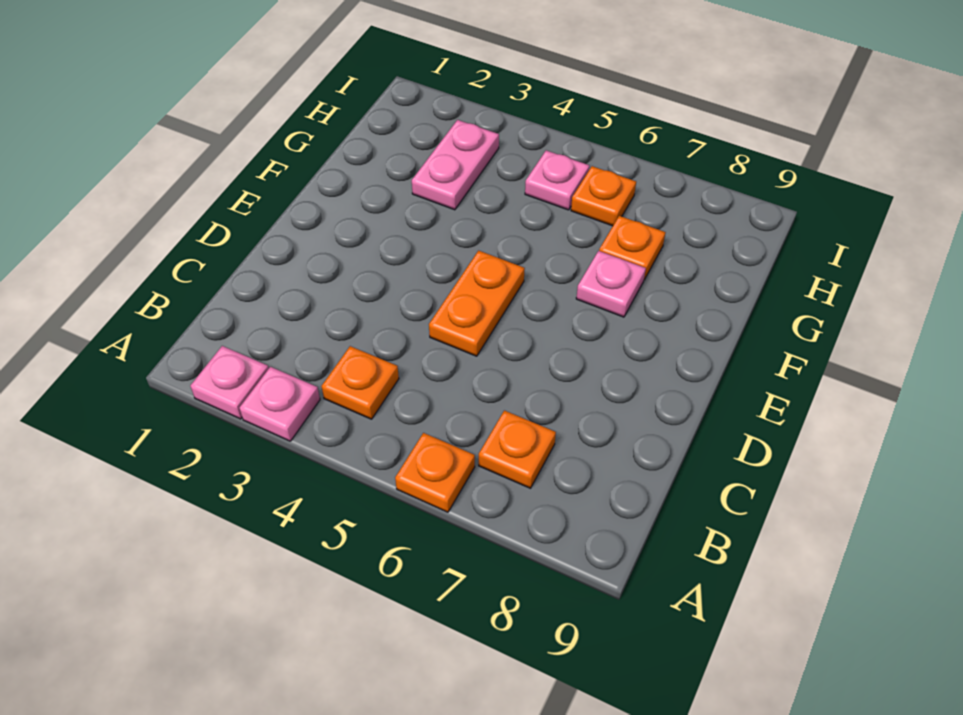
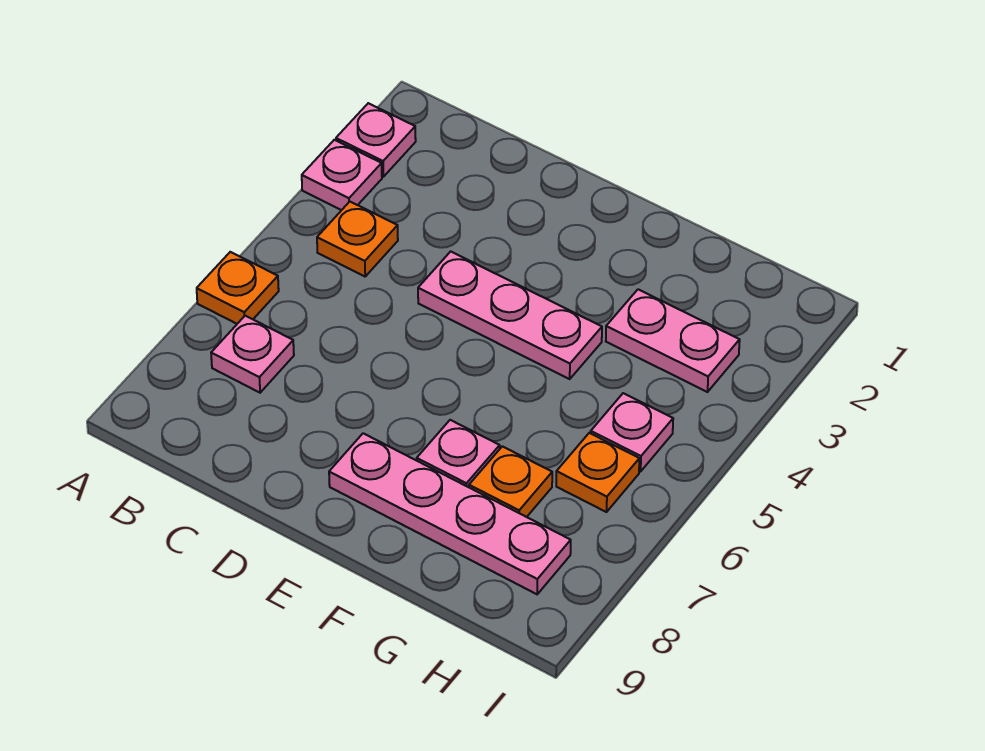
orange plate B7 level 1 -> pink plate B7 level 1
none -> pink plate D4:F4 level 1
orange plate D5:E5 level 1 -> none
none -> pink plate E8:H8 level 1

